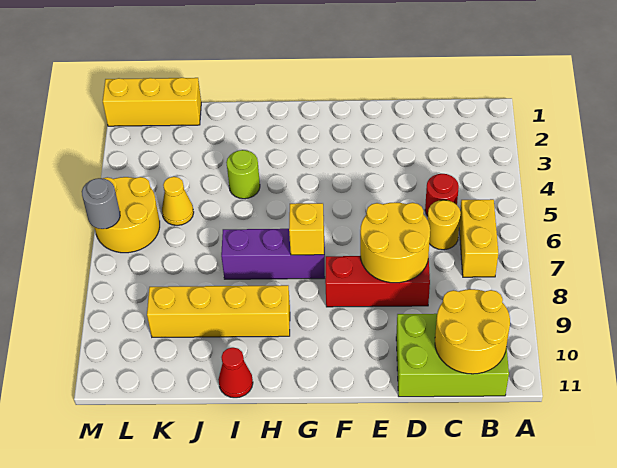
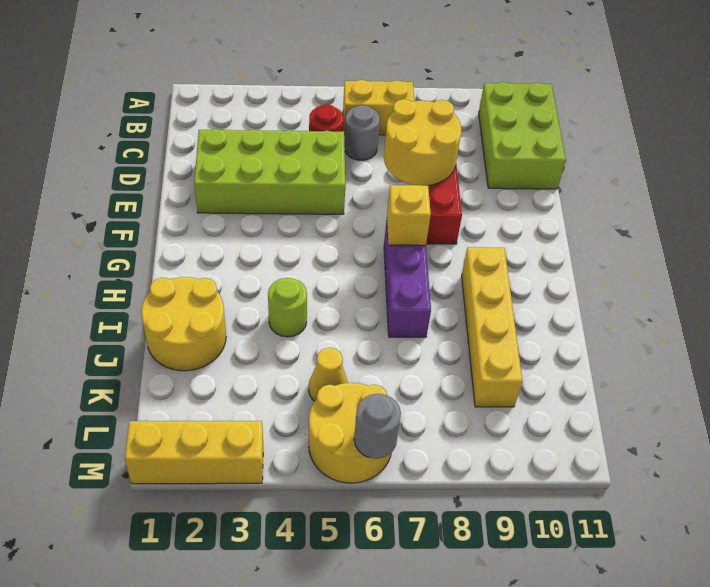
yellow round brick B10:C11 level 2 -> yellow round brick I1:J2 level 1
yellow round brick C6 level 1 -> grey round brick C6 level 1
none -> lime brick D2:E5 level 1
red cone I11 level 1 -> none
yellow brick K1:M1 level 1 -> yellow brick M1:M3 level 1

